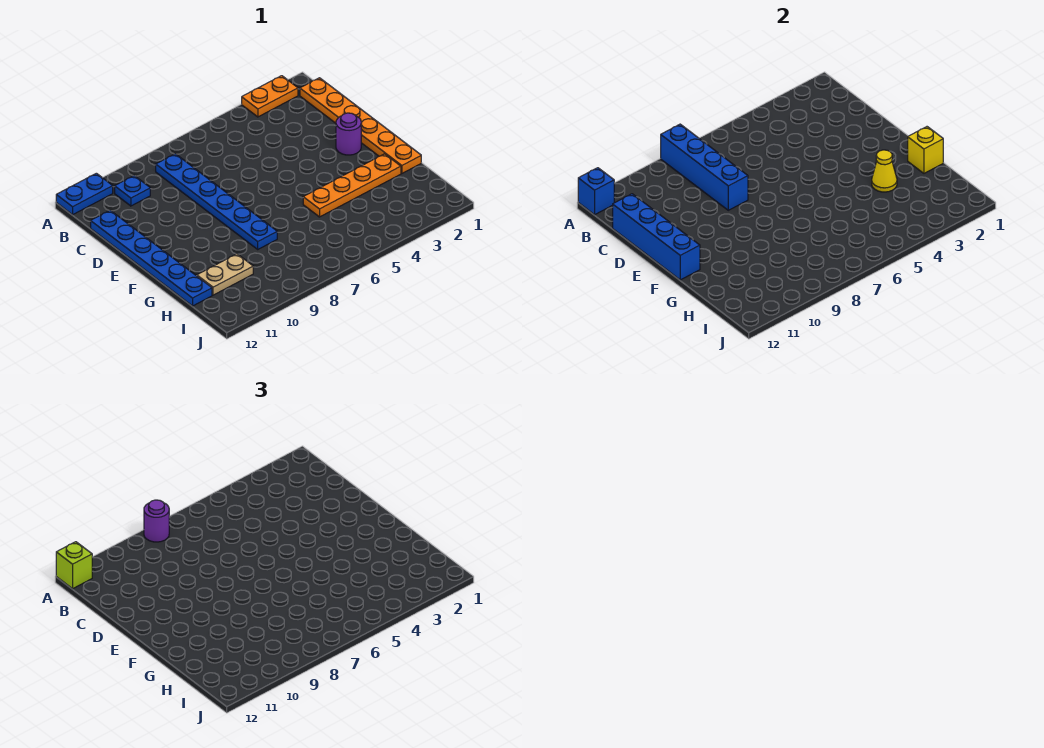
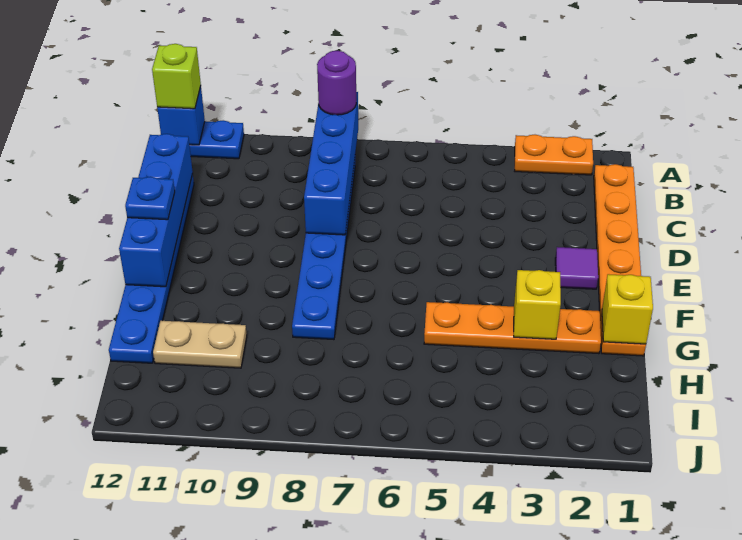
blue plate B10 level 1 -> blue plate E12 level 3
purple round brick E2 level 1 -> purple tile E2 level 1
yellow cone G3 level 2 -> yellow brick G3 level 2

